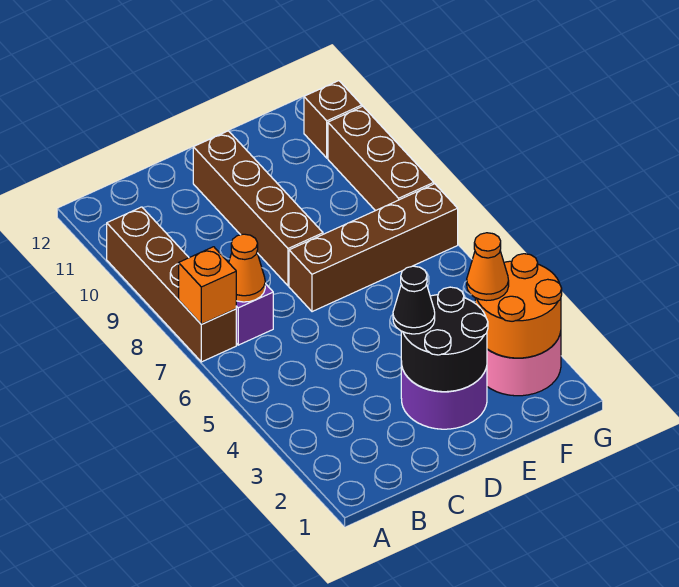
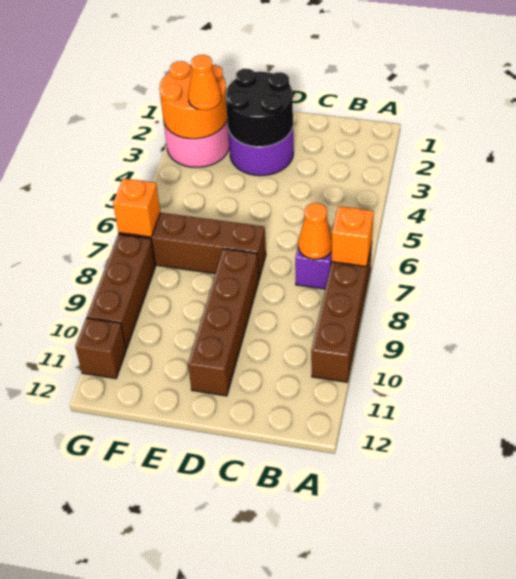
black cone D3 level 3 -> none
none -> orange brick G7 level 2

